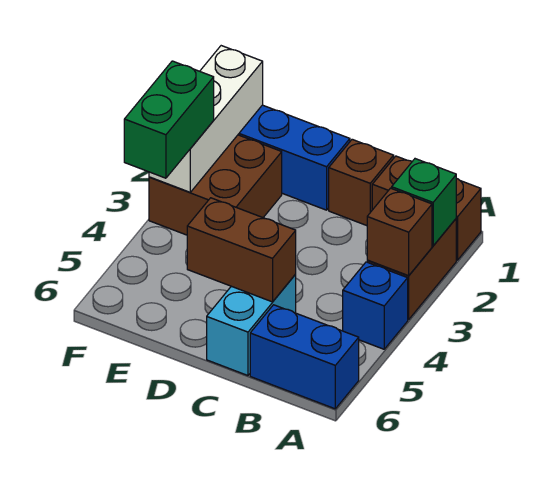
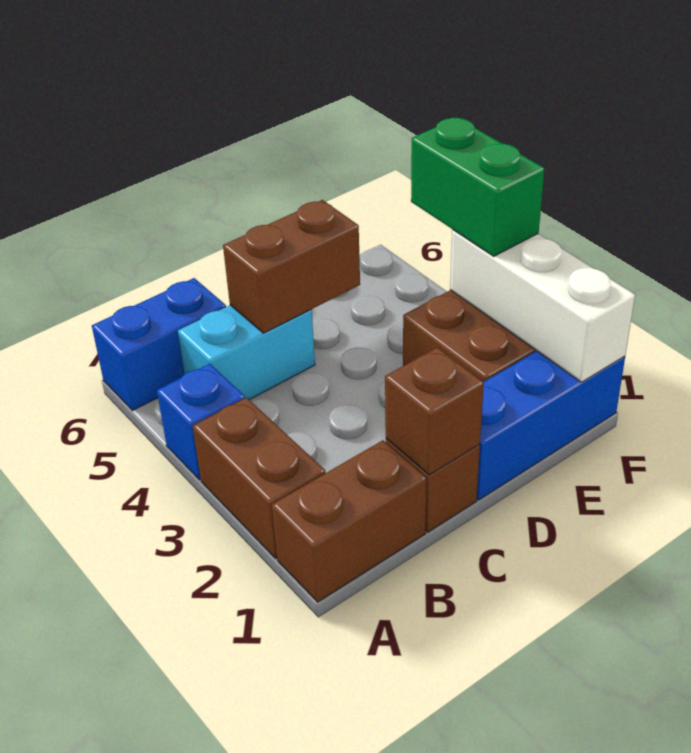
green brick A2 level 2 -> none
brown brick A3 level 2 -> brown brick C1 level 2
cyan brick C5:C6 level 1 -> cyan brick B5:C5 level 1

